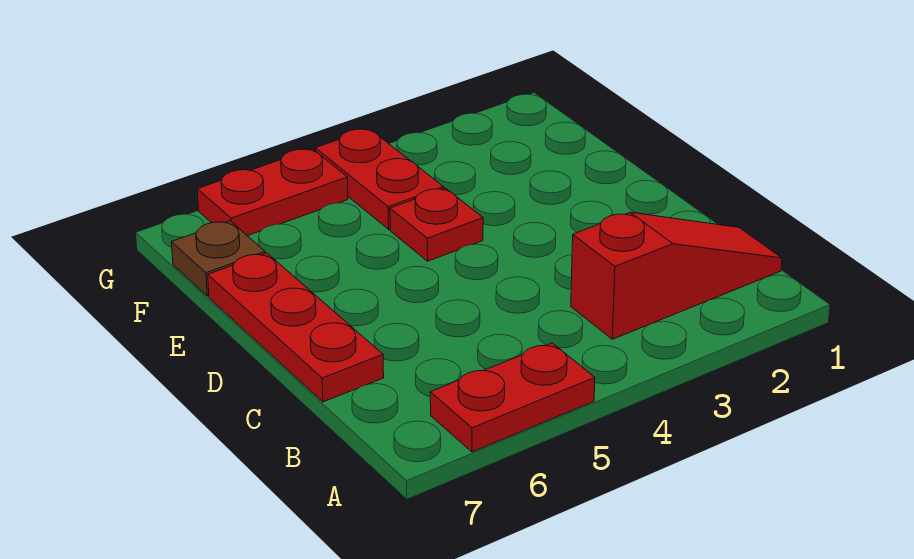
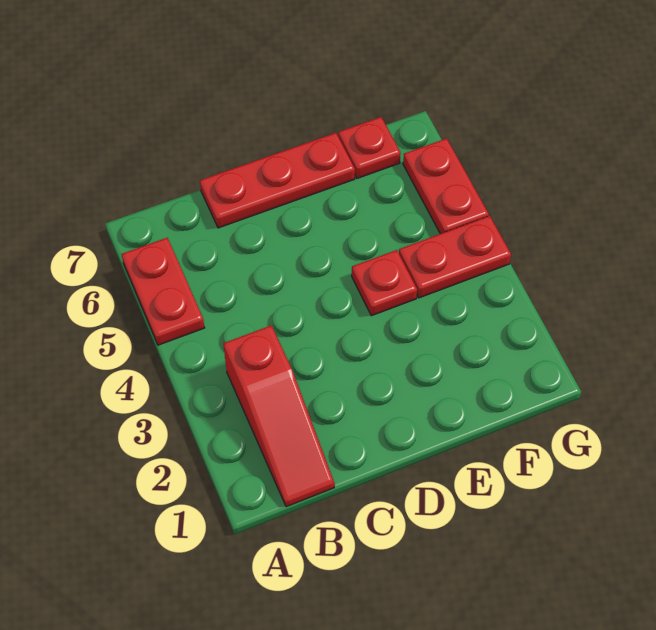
brown plate F7 level 1 -> red plate F7 level 1

